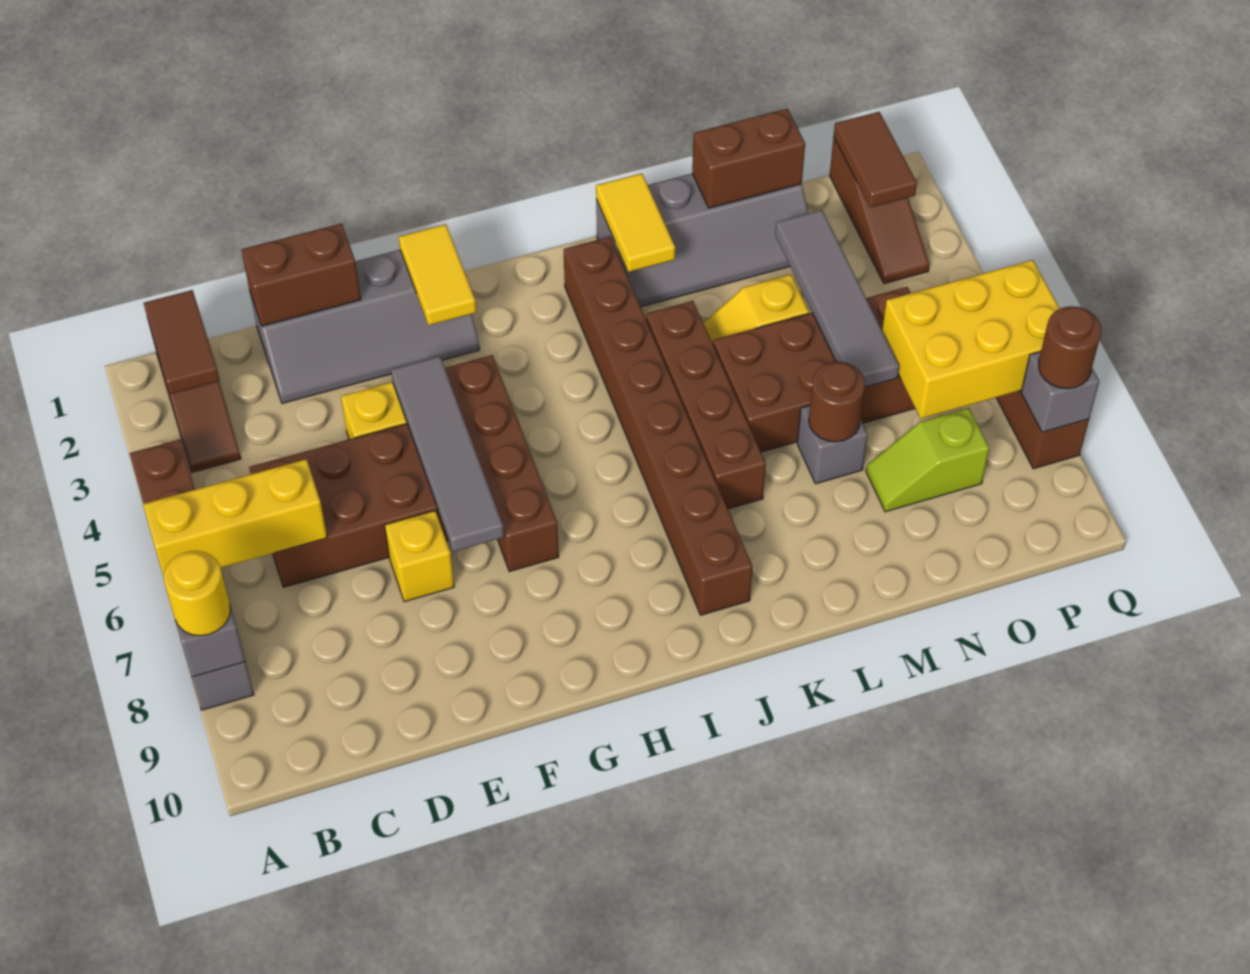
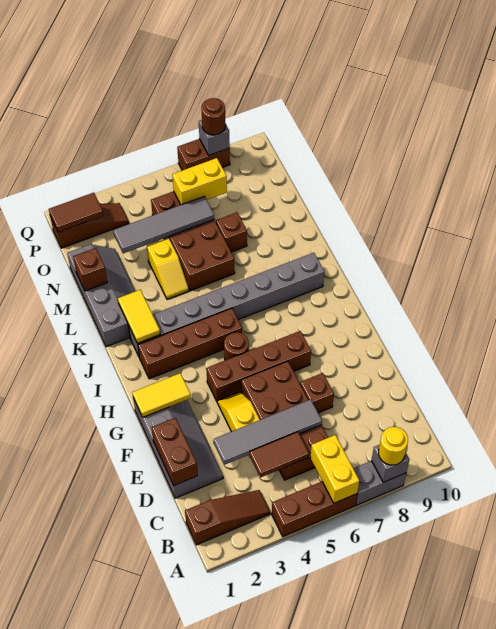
yellow brick A6:C6 level 2 -> yellow brick A6:B6 level 2
brown tile B1:B2 level 2 -> brown tile C4:C5 level 2
yellow brick E7 level 1 -> brown brick E7 level 1
grey tile F4:F7 level 2 -> grey tile D3:D6 level 2
brown brick J2:J9 level 1 -> grey brick J2:J9 level 1
yellow tile K1:K2 level 2 -> yellow tile J2:K2 level 2
brown brick K4:K7 level 1 -> brown brick I2:I5 level 1
brown brick M1:N1 level 2 -> brown brick M1 level 2
grey brick M7 level 1 -> brown brick M7 level 1
brown round brick M7 level 2 -> brown round brick H5 level 1
lime slope N8:O8 level 1 top O -> none
yellow brick O6:Q7 level 2 -> yellow brick O6:O7 level 2

